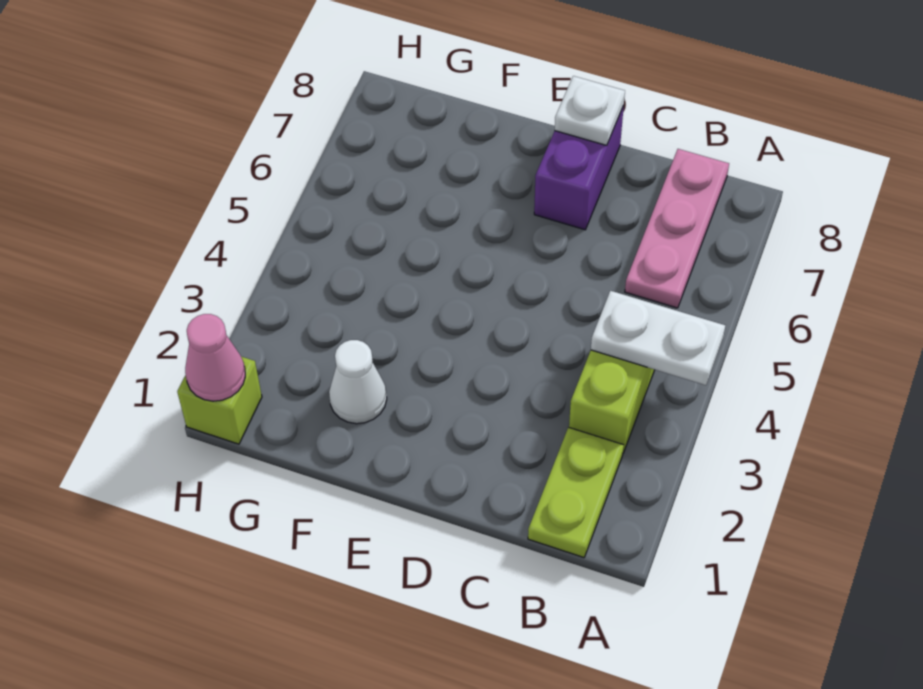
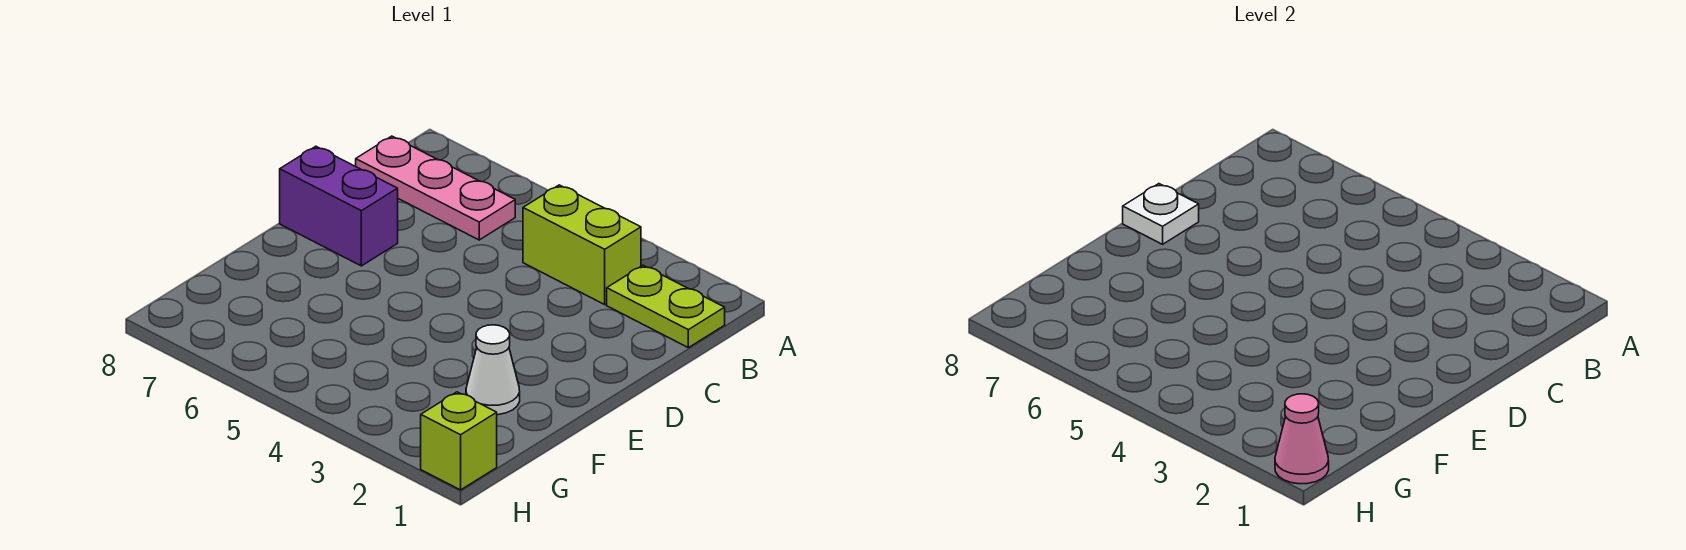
white plate A4:B4 level 2 -> none

